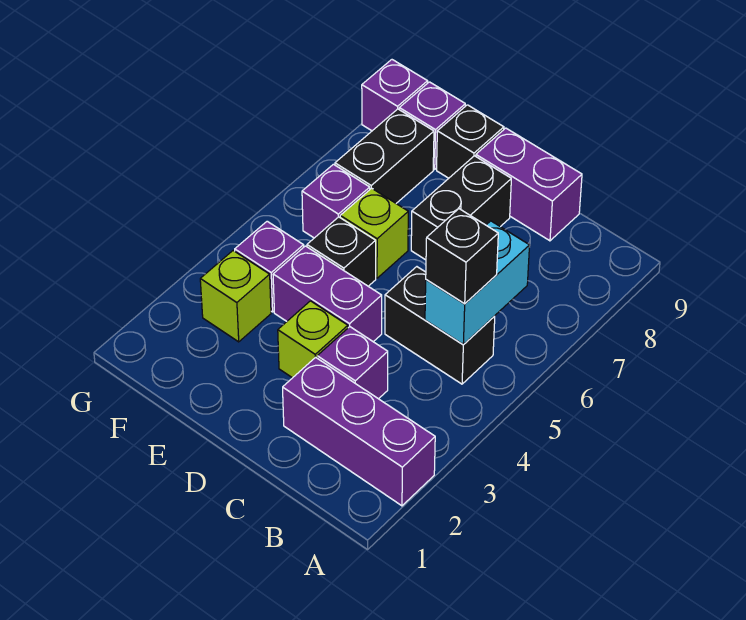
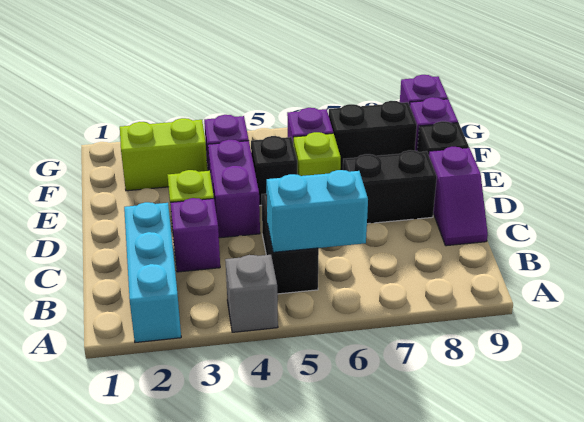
purple brick A2:C2 level 1 -> cyan brick A2:C2 level 1
none -> grey brick A4 level 1
black brick B5 level 3 -> none
purple brick C9:D9 level 1 -> purple slope C9:D9 level 1 top D
lime brick F3 level 1 -> lime brick F2:F3 level 1

